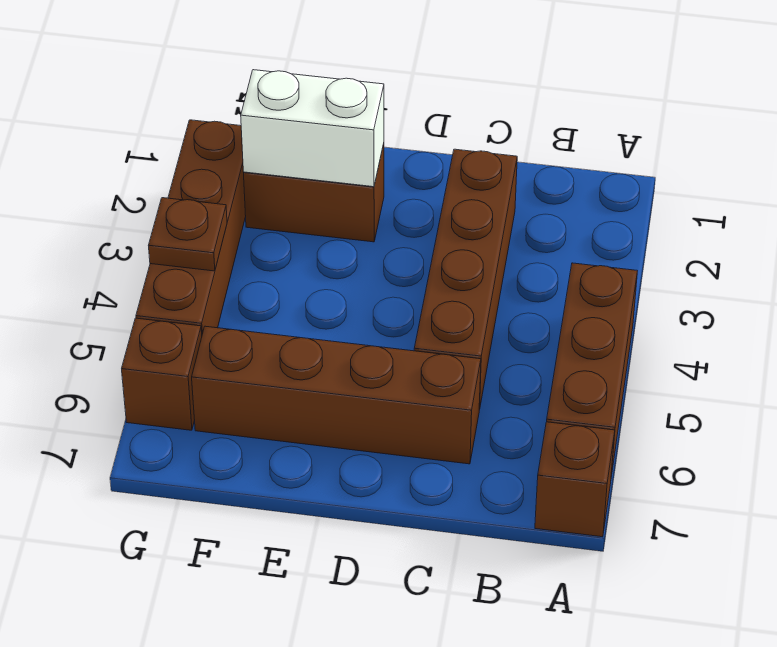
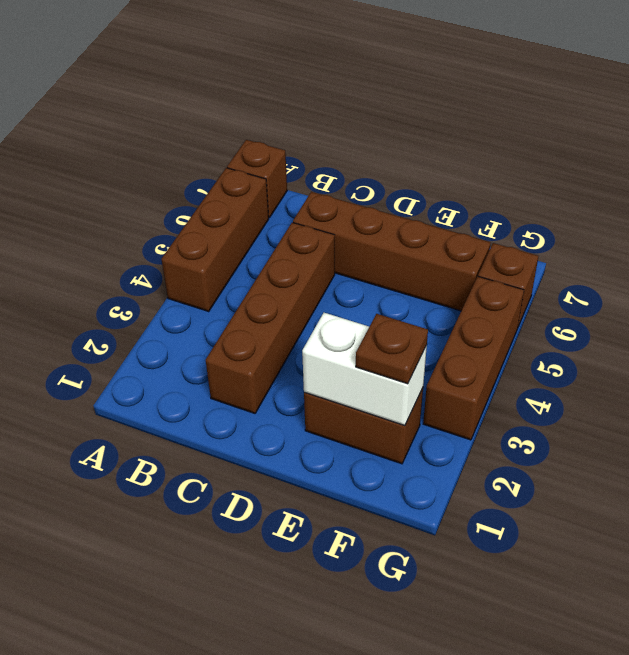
brown brick G2:G5 level 1 -> brown brick G3:G5 level 1
brown plate G4 level 2 -> brown plate F2 level 3

